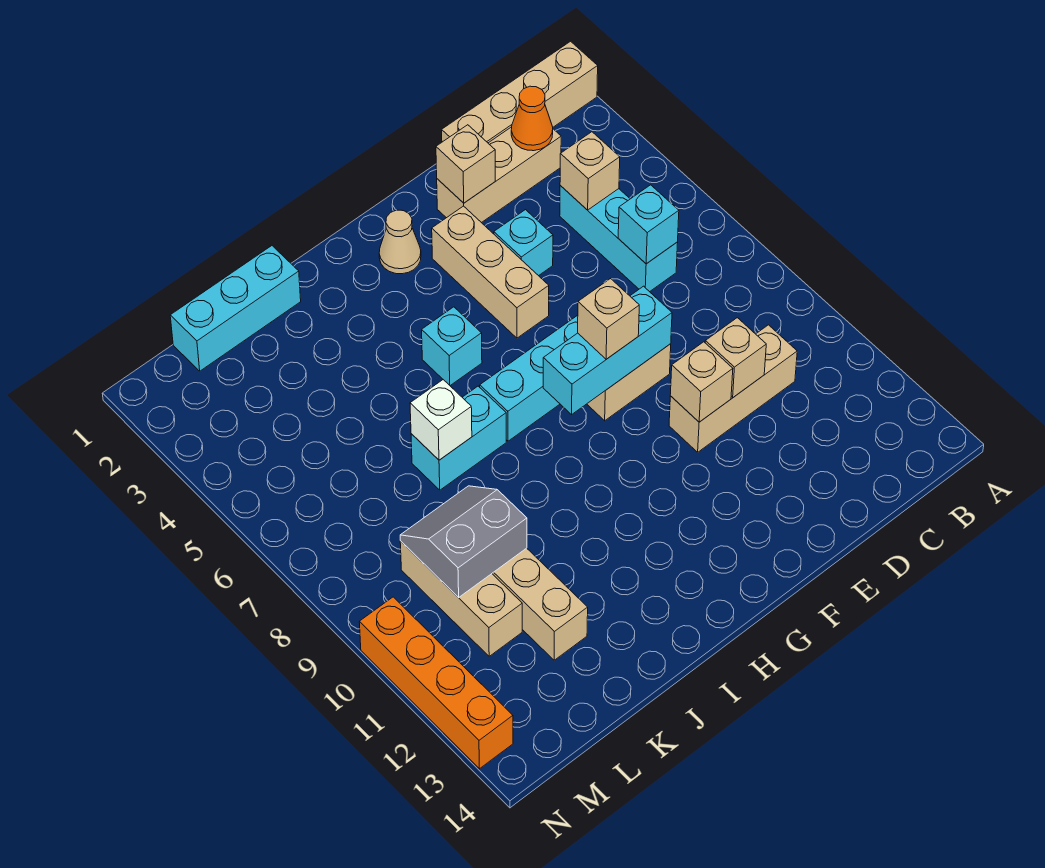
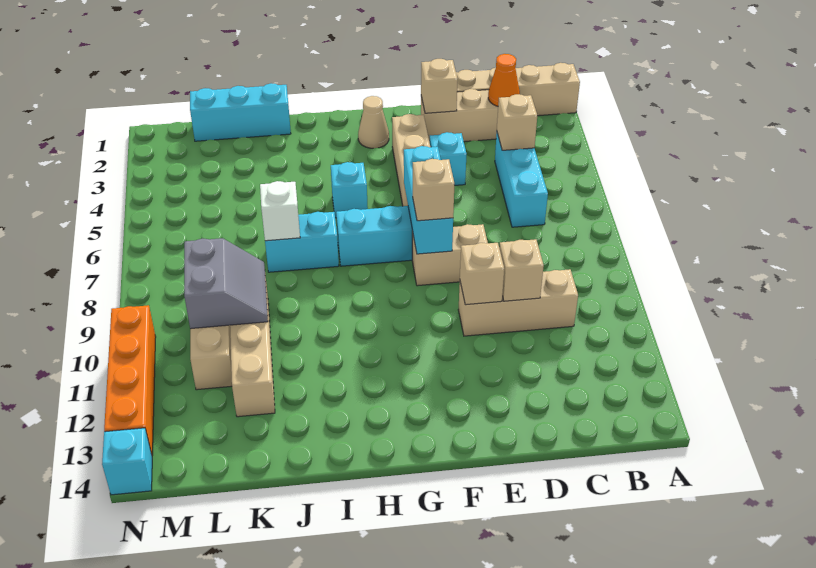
cyan brick C6 level 2 -> cyan brick N14 level 1
cyan brick E8:G8 level 2 -> cyan brick F6:F8 level 2
grey slope K9:L10 level 2 top 10 -> grey slope K9:L10 level 2 top L

